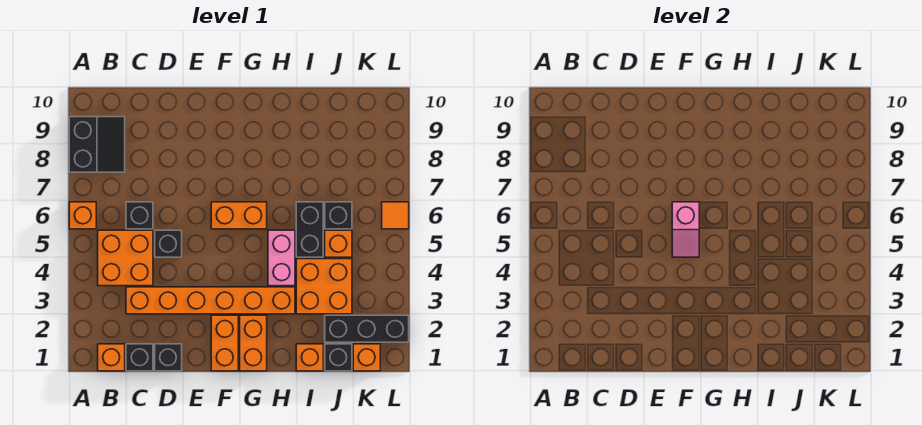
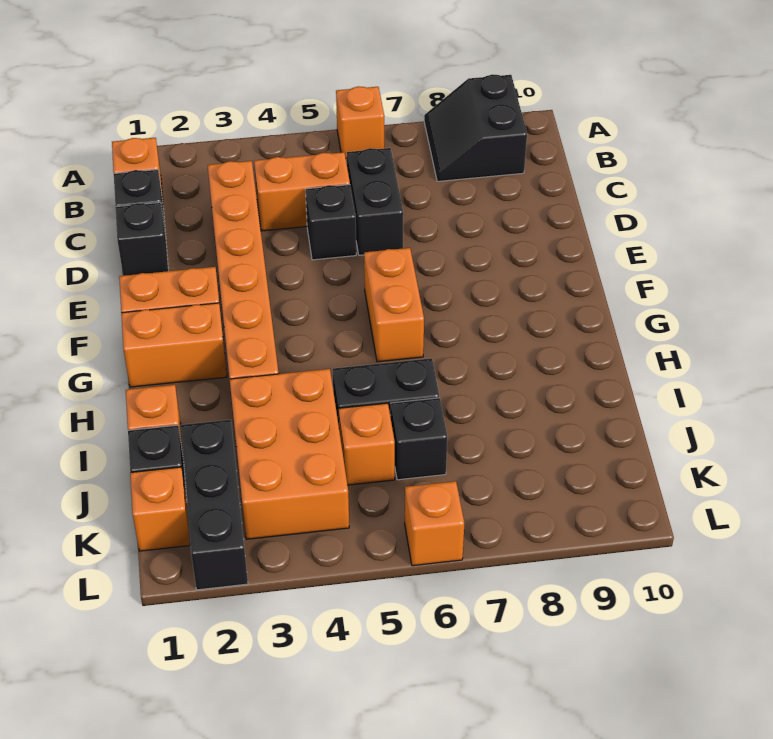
black slope A8:B9 level 1 top A -> black slope A8:B9 level 1 top 9
orange brick B4:C5 level 1 -> orange brick C4:C5 level 1
black brick C6 level 1 -> black brick C6:D6 level 1
pink slope F5:F6 level 2 top 6 -> none
pink brick H4:H5 level 1 -> none
orange brick I3:J4 level 1 -> orange brick I3:K4 level 1
orange tile L6 level 1 -> orange brick L6 level 1

